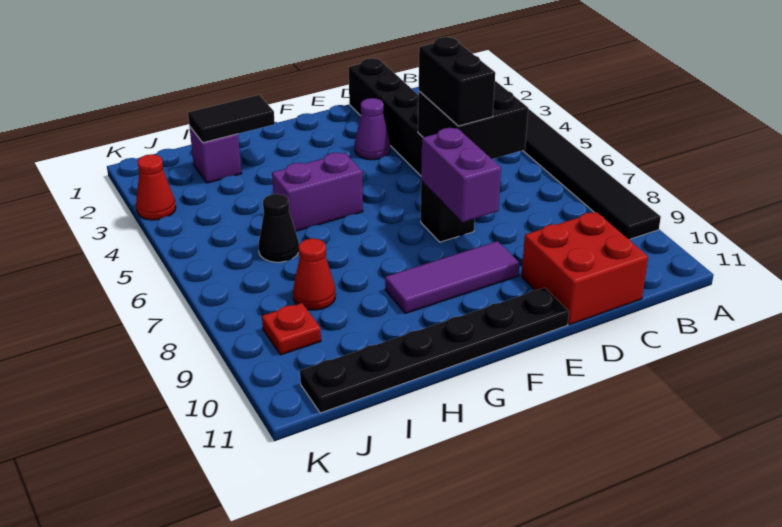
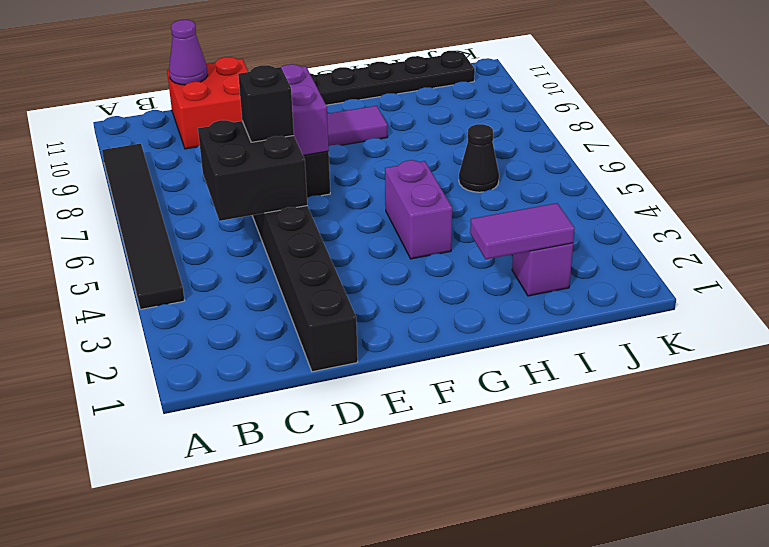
black brick D5:D6 level 3 -> black brick D6 level 3
purple cone E3 level 1 -> purple cone C11 level 2
purple brick G5:H5 level 1 -> purple brick G4:G5 level 1
black tile H2:I2 level 2 -> purple tile H2:I2 level 2
red cone I8 level 1 -> none
red plate J9 level 1 -> none
red cone K3 level 1 -> none

